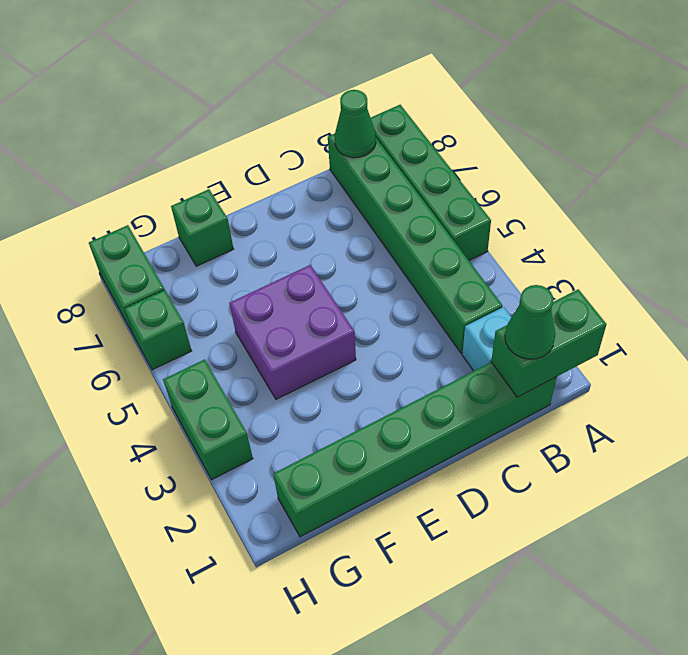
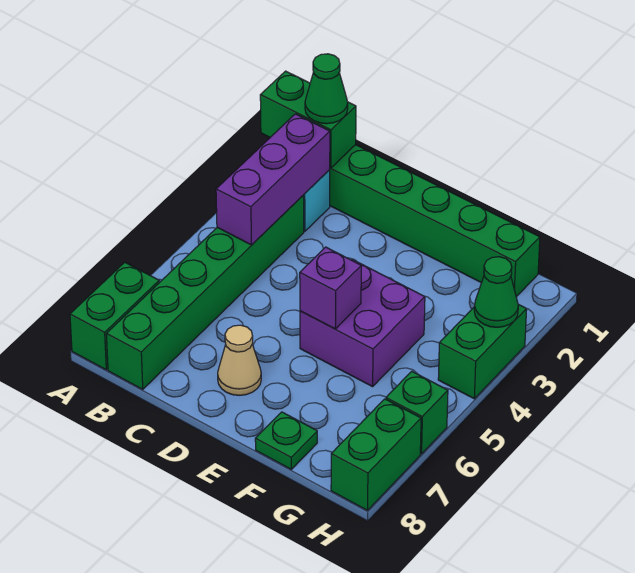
green brick A5:A8 level 1 -> green brick A7:A8 level 1
none -> purple brick B2:B4 level 2
green cone B8 level 2 -> green cone H3 level 2
none -> tan cone D7 level 1
none -> purple brick E5 level 2
green brick F8 level 1 -> green plate F8 level 1

